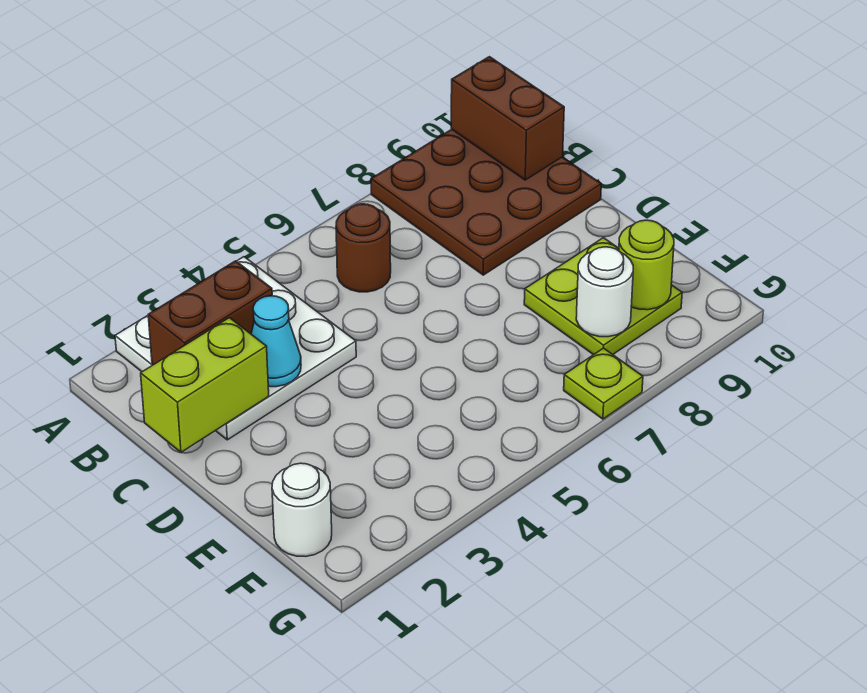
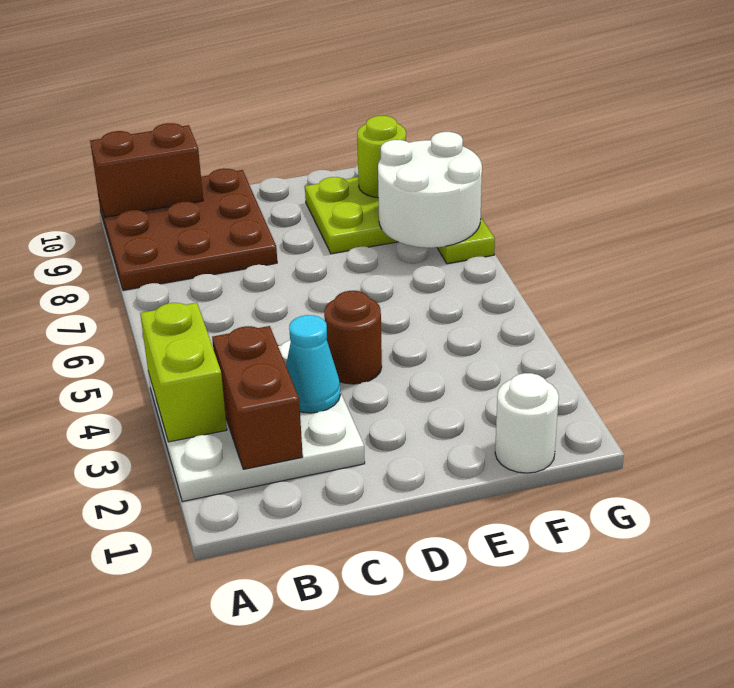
brown round brick B6 level 1 -> brown round brick D4 level 1
lime brick C1:C2 level 2 -> lime brick A3:A4 level 2
white round brick F8 level 2 -> white round brick F7:G8 level 2

